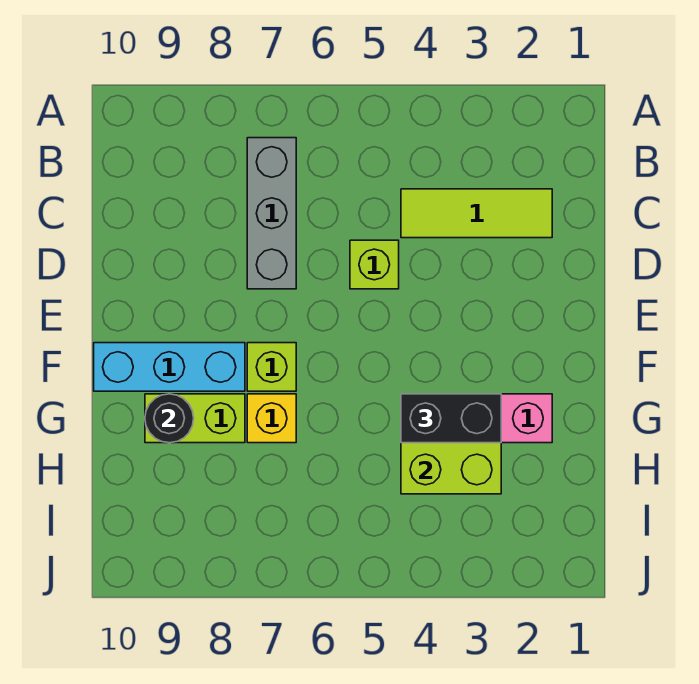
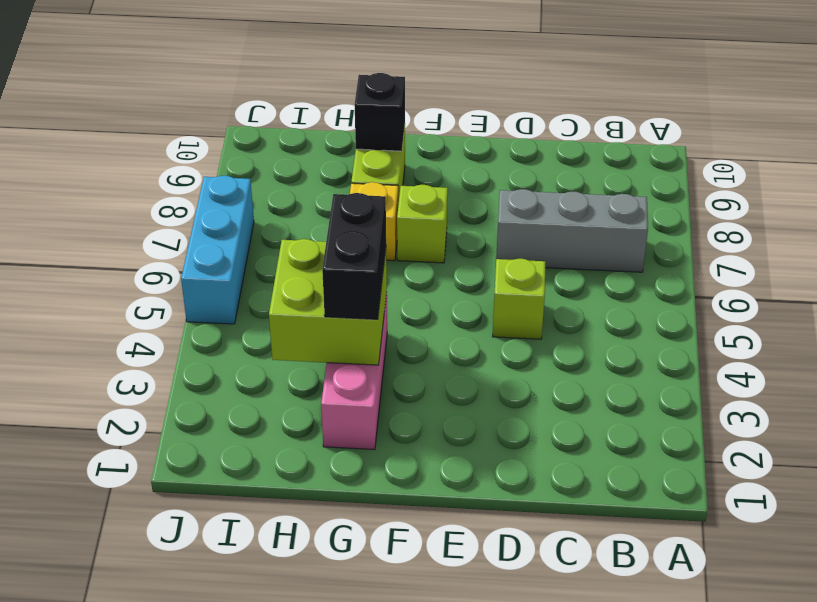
lime tile C2:C4 level 1 -> none
cyan brick F8:F10 level 1 -> cyan brick J5:J7 level 1
black round brick G9 level 2 -> black brick G9 level 2

